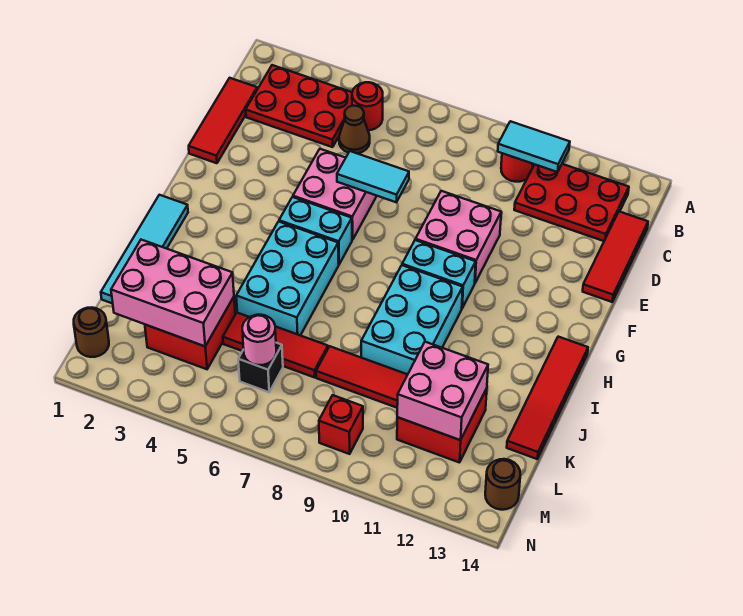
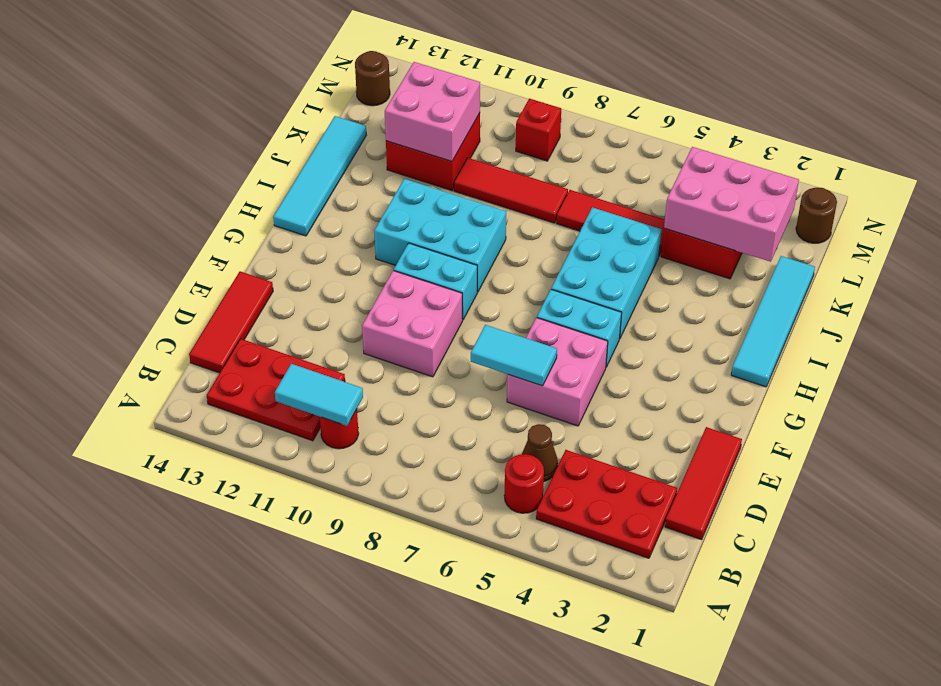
cyan brick H9:J10 level 1 -> cyan brick H9:I11 level 1
red tile H14:K14 level 1 -> cyan tile H14:K14 level 1
black brick L6 level 1 -> none
pink round brick L6 level 2 -> none

